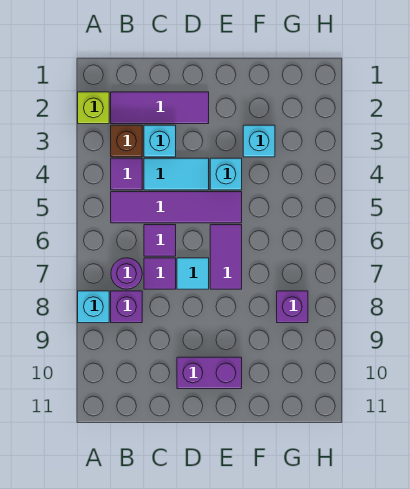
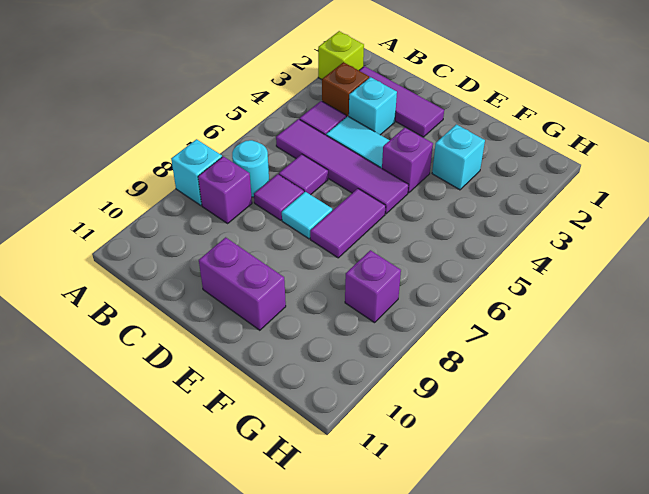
purple round brick B7 level 1 -> cyan round brick B7 level 1
cyan brick E4 level 1 -> purple brick E4 level 1

